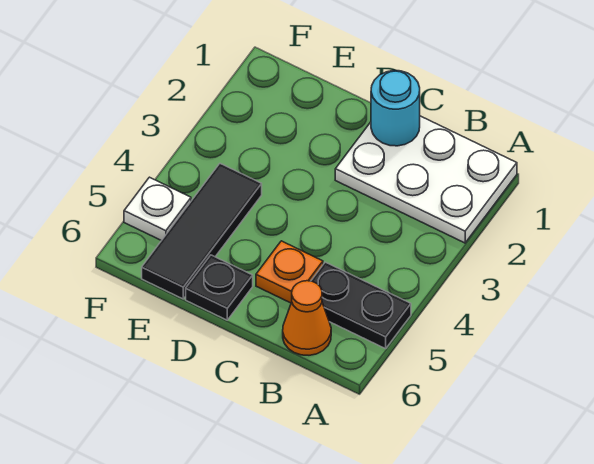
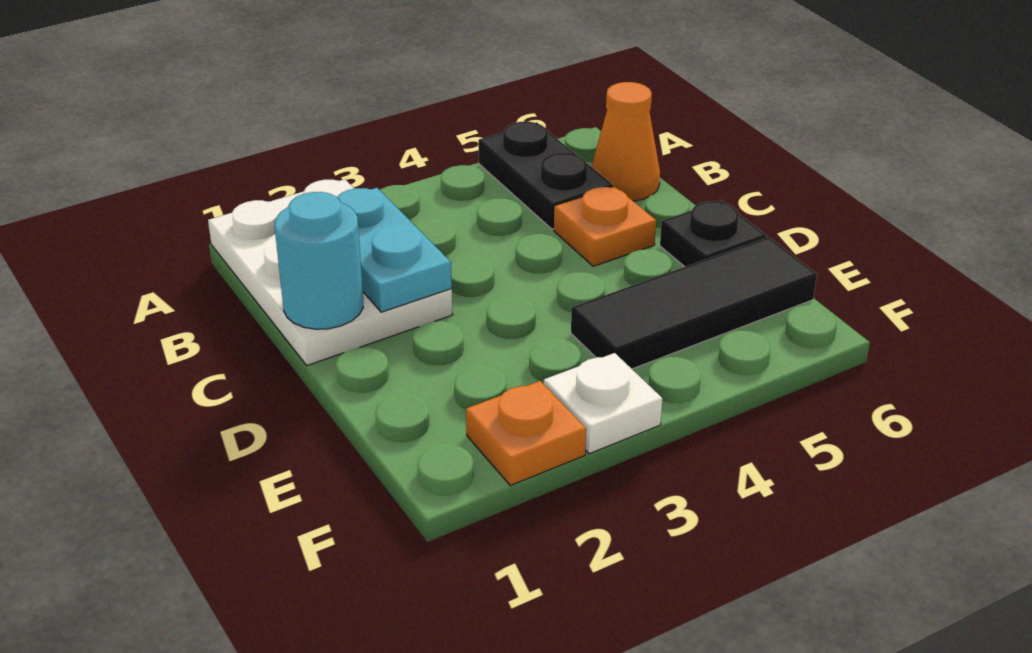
none -> cyan plate B2:C2 level 2
none -> orange plate F2 level 1
white plate F5 level 1 -> white plate F3 level 1

